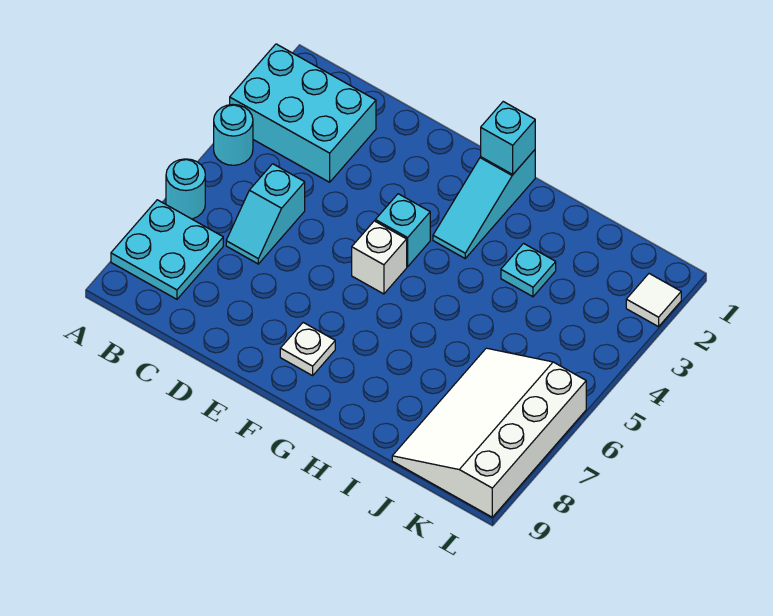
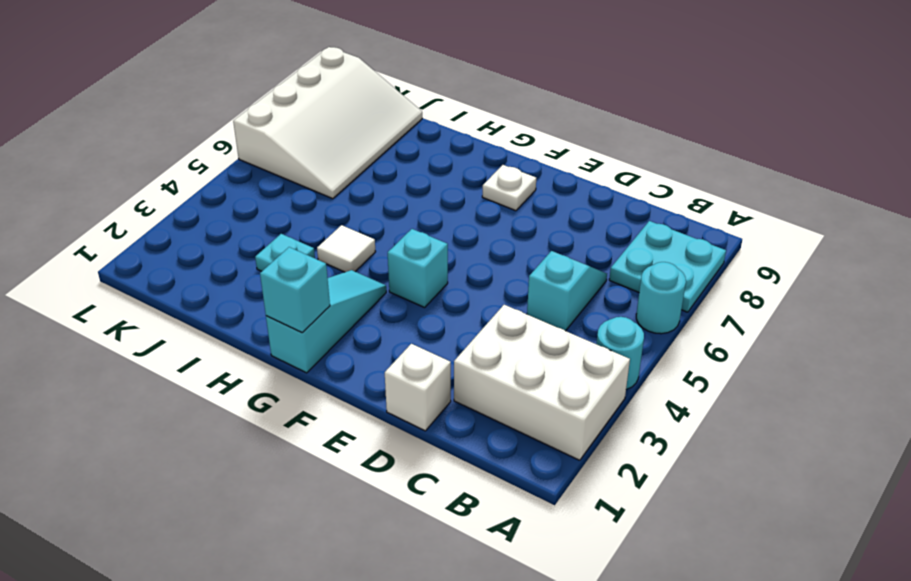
cyan brick A2:C3 level 1 -> white brick A2:C3 level 1
white brick F5 level 1 -> white brick D1 level 1
white tile L2 level 1 -> white tile H4 level 1

